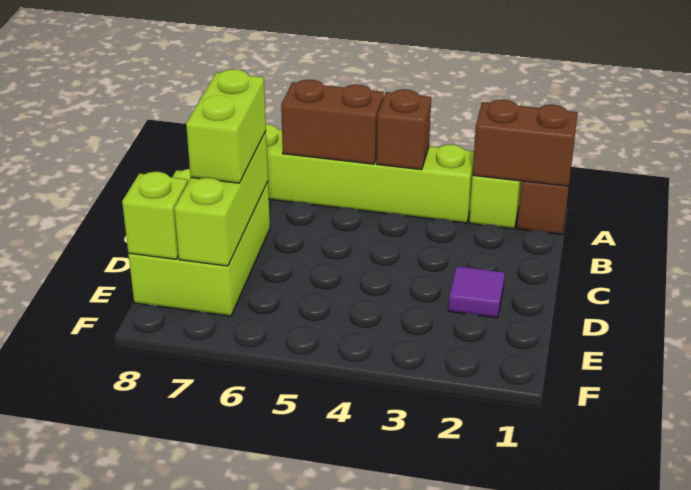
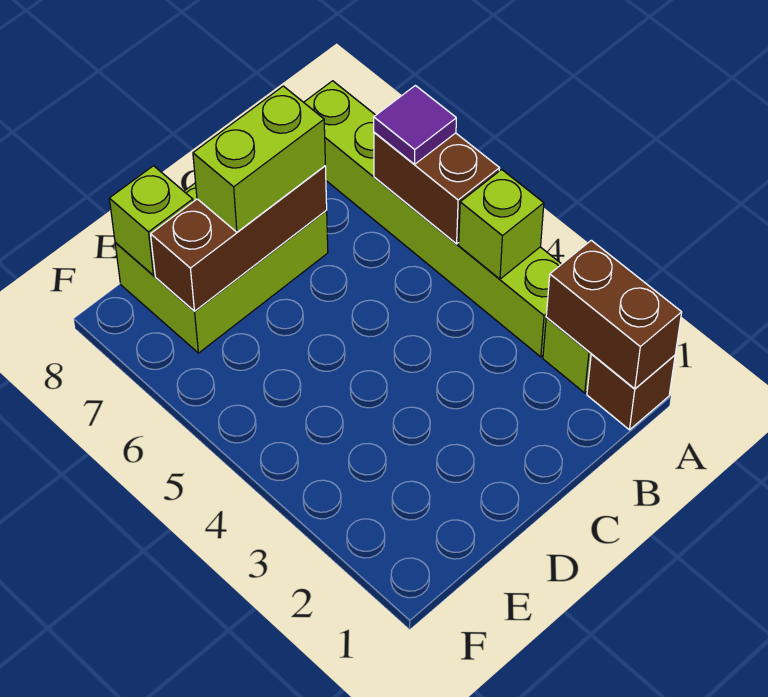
brown brick A4 level 2 -> lime brick A4 level 2
lime brick C7:E7 level 2 -> brown brick C7:E7 level 2
purple tile D2 level 1 -> purple tile A6 level 3

